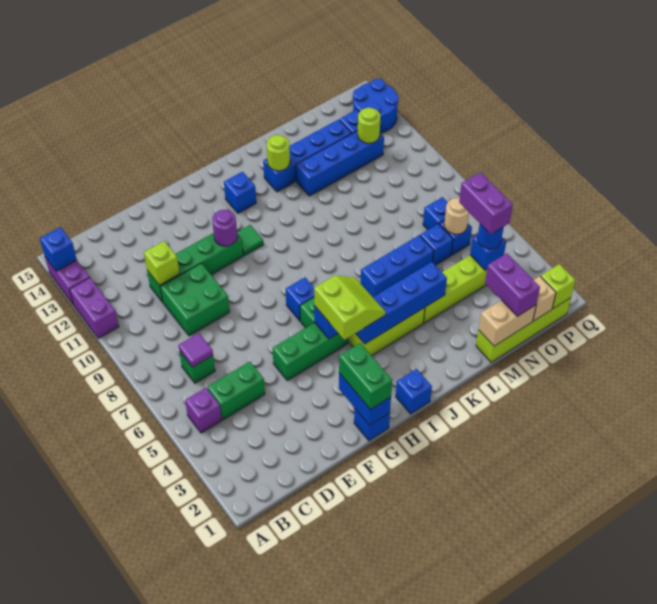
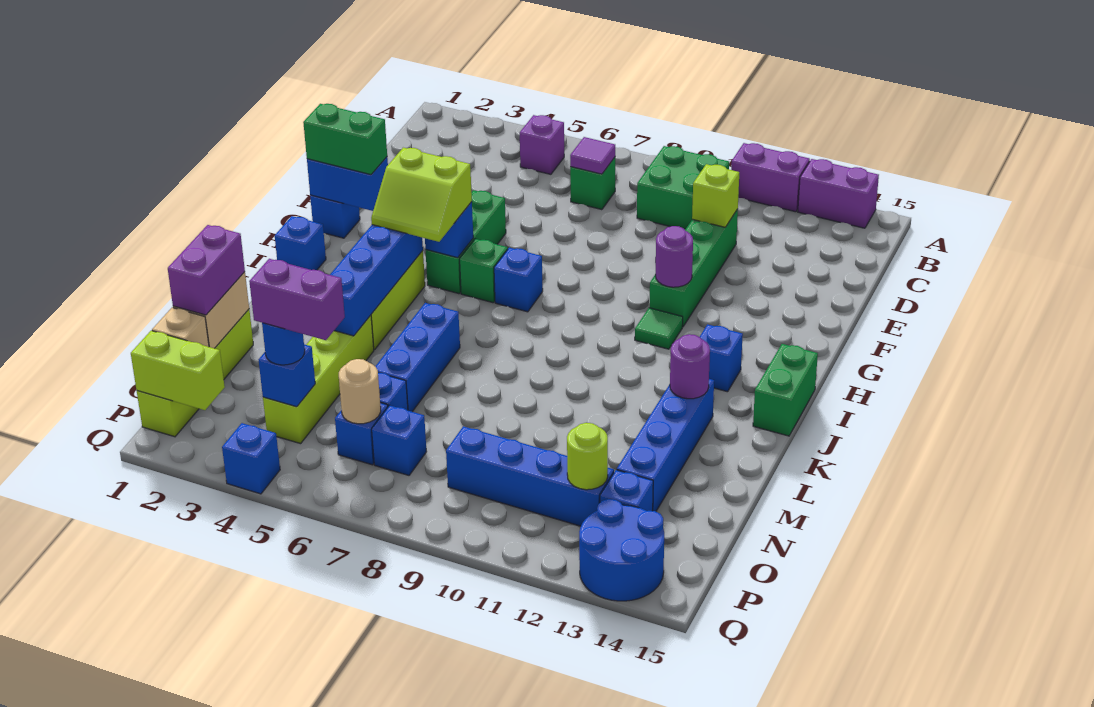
blue brick A14 level 2 -> blue brick Q4 level 1
green brick C5:D5 level 1 -> green brick I15:J15 level 1
green brick D9:E10 level 1 -> green brick B9:C10 level 1
lime round brick K13 level 2 -> purple round brick K13 level 2
blue brick L12:O12 level 1 -> blue brick O9:O12 level 1
purple brick N1:N2 level 3 -> purple brick M1:N1 level 3
lime brick P1 level 2 -> lime brick P1:P2 level 2

